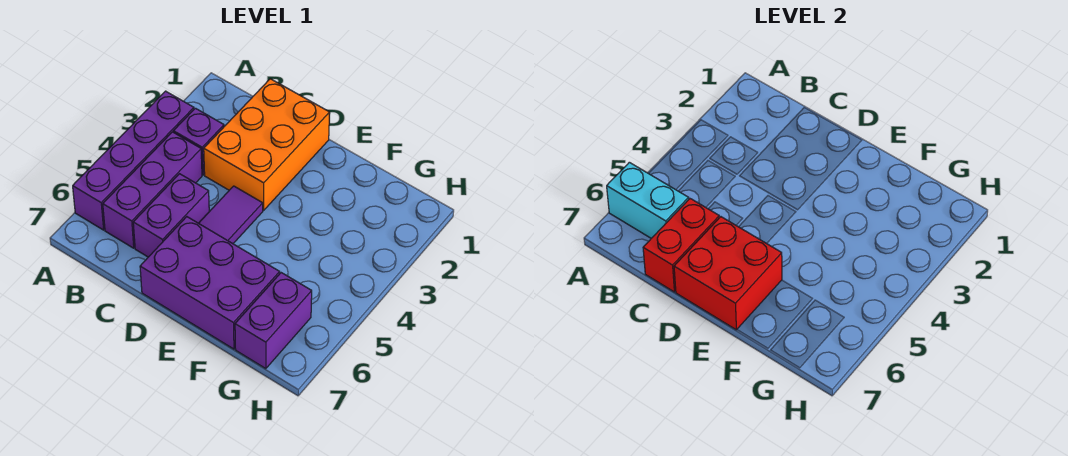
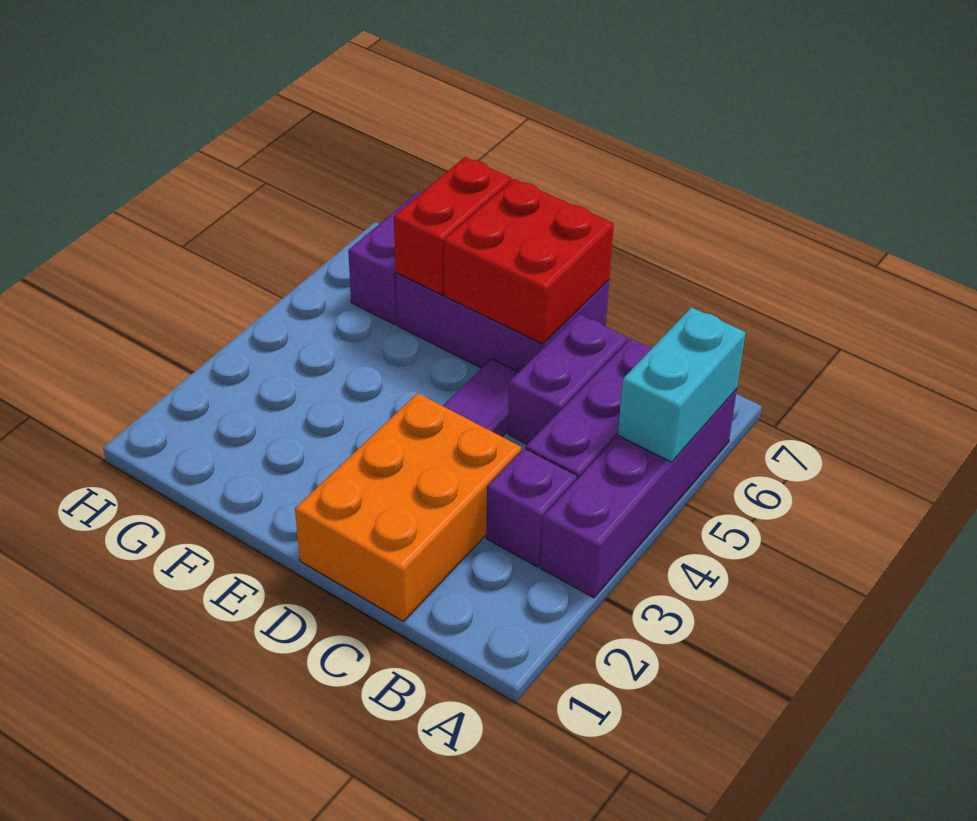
cyan brick A6:B6 level 2 -> cyan brick A5:A6 level 2
red brick C6:C7 level 2 -> red brick F6:F7 level 2

